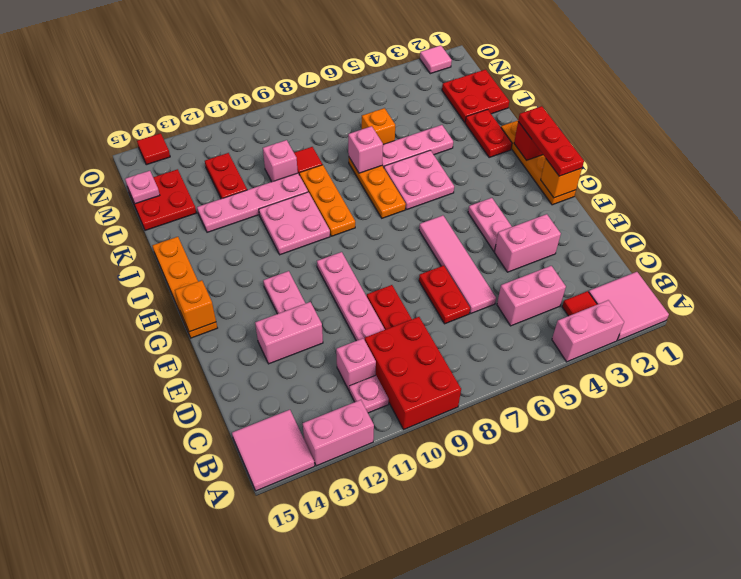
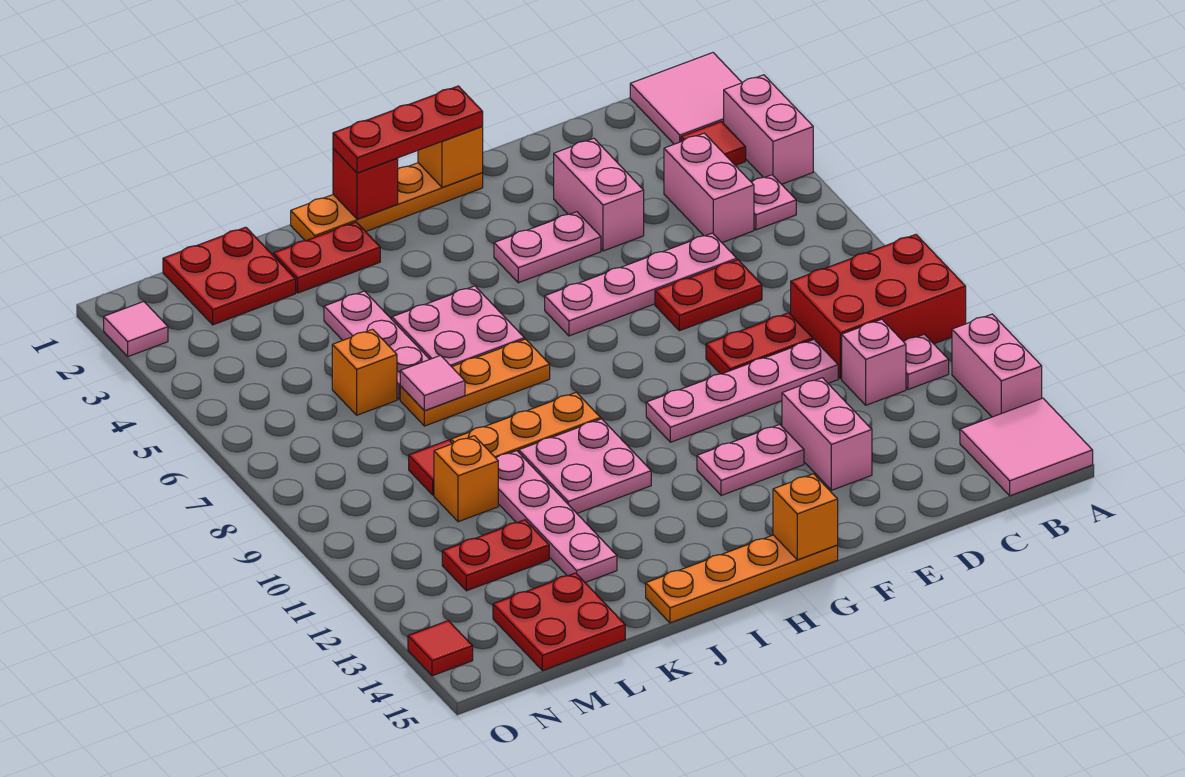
pink tile D6:G6 level 1 -> pink plate D6:G6 level 1
pink brick K7 level 2 -> pink tile K7 level 2
pink brick L10 level 1 -> orange brick L10 level 1
pink plate M15 level 2 -> pink plate B5 level 1

